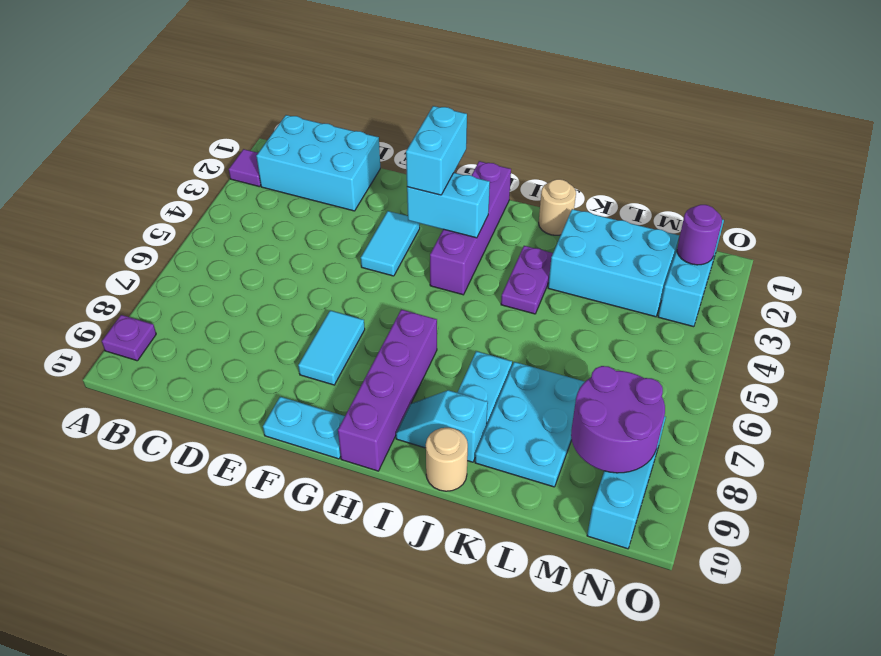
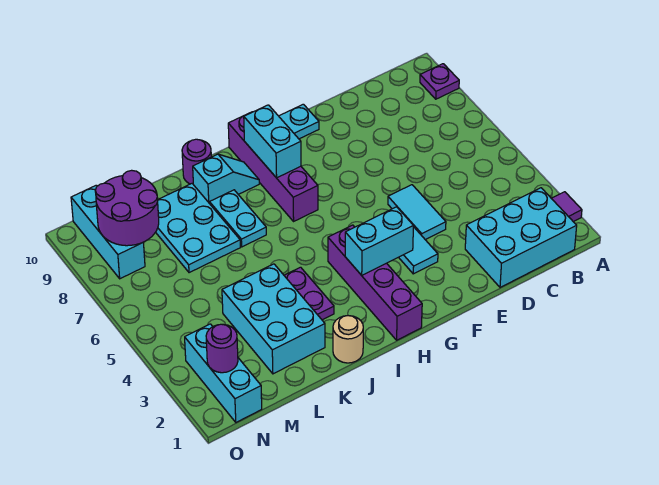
cyan tile F7:F8 level 1 -> cyan tile E4:E5 level 1
cyan brick G2:G3 level 3 -> cyan brick H8:H9 level 2
tan round brick J10 level 1 -> purple round brick J10 level 1
cyan brick K2:M3 level 1 -> cyan brick K2:L4 level 1

